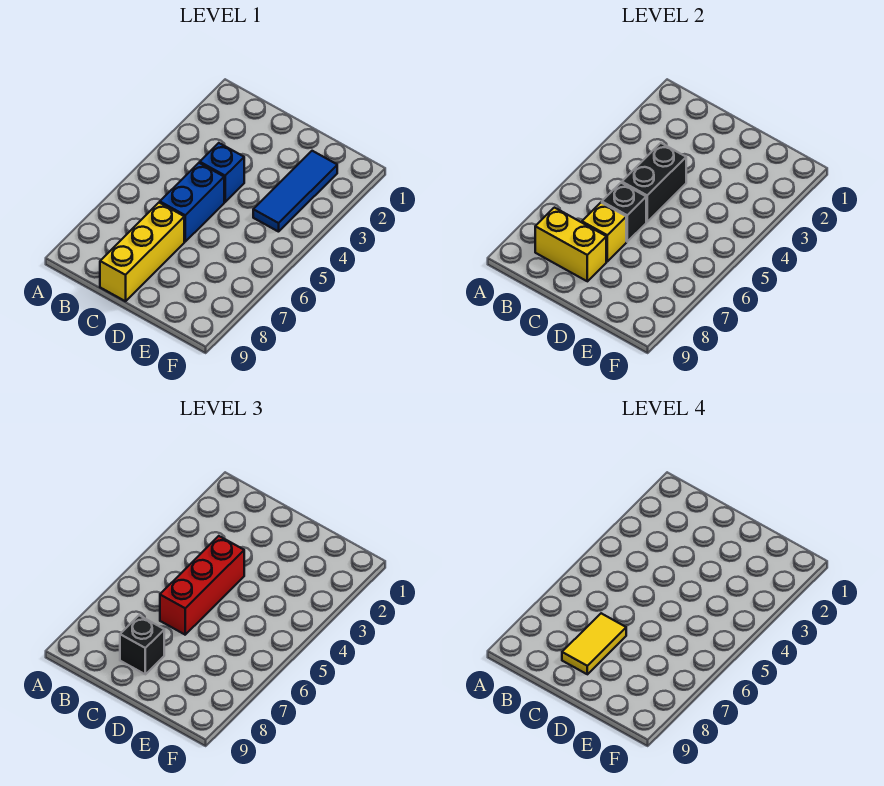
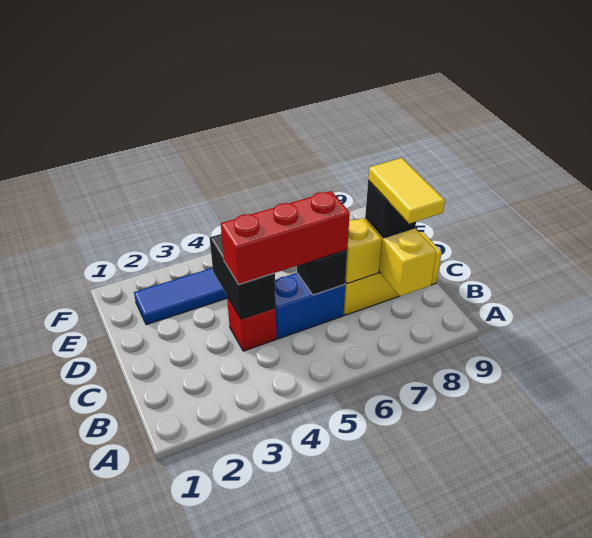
blue brick C4 level 1 -> red brick C4 level 1
black brick C4:C5 level 2 -> black brick C4:D4 level 2
yellow tile C7:C8 level 4 -> yellow tile B8:C8 level 4

